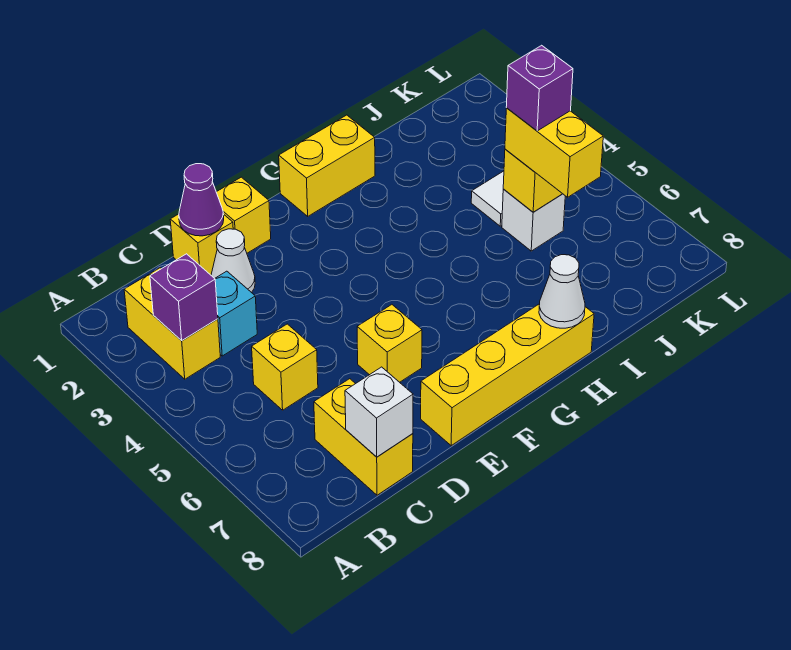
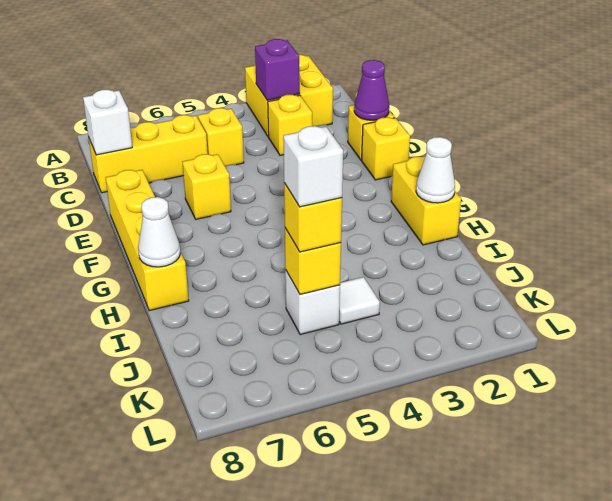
yellow brick B2:B3 level 1 -> yellow brick A2:B3 level 1
cyan brick C3 level 1 -> yellow brick C3 level 1
yellow brick C7:C8 level 1 -> yellow brick C6:C8 level 1
white cone D2 level 1 -> white cone H1 level 2
yellow brick J5:J6 level 3 -> yellow brick J5 level 3
purple brick J5 level 4 -> white brick J5 level 4

